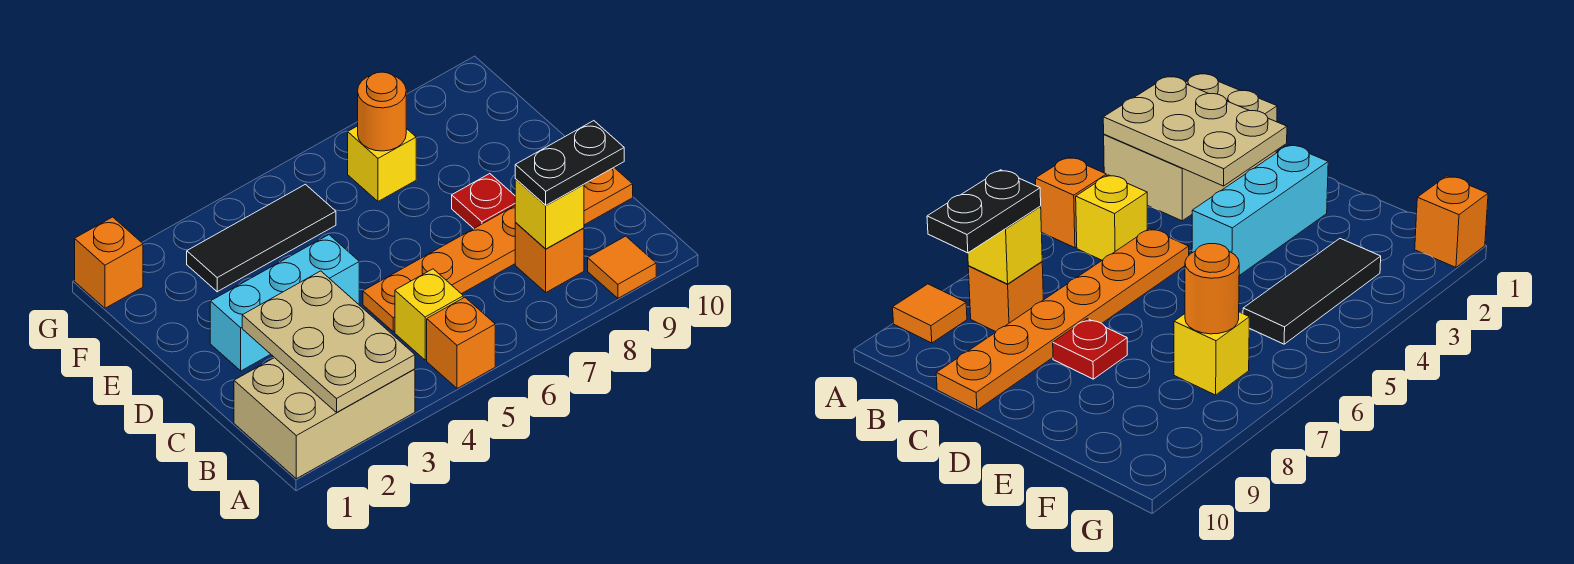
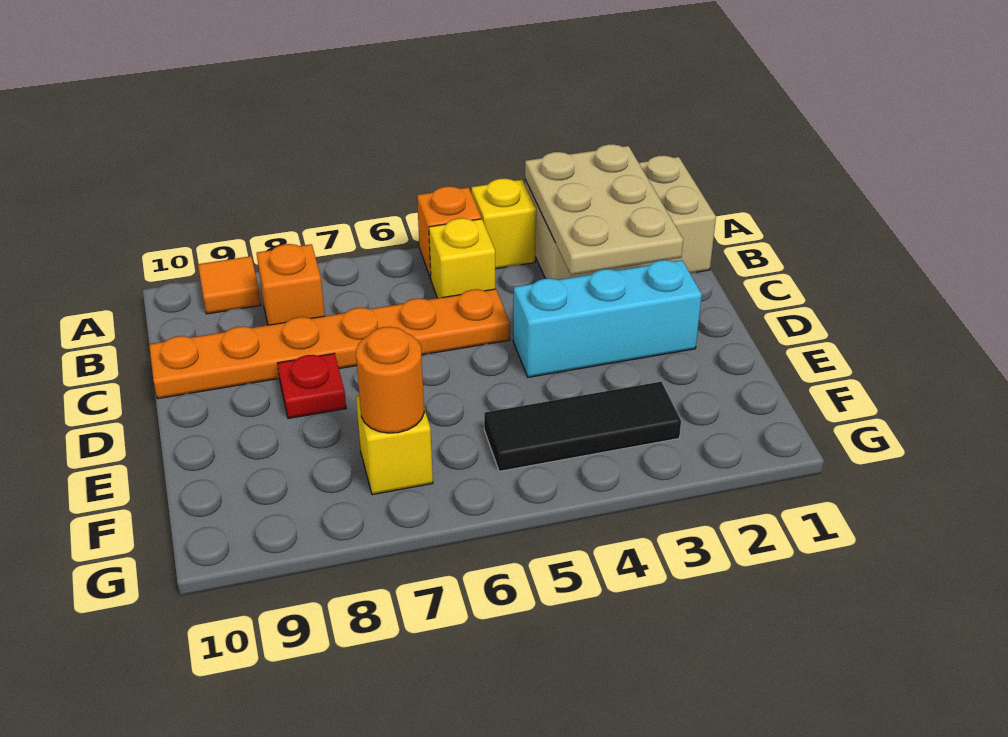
yellow brick B8 level 2 -> yellow brick A4 level 1
black plate B8:B9 level 3 -> none
orange brick G1 level 1 -> none

